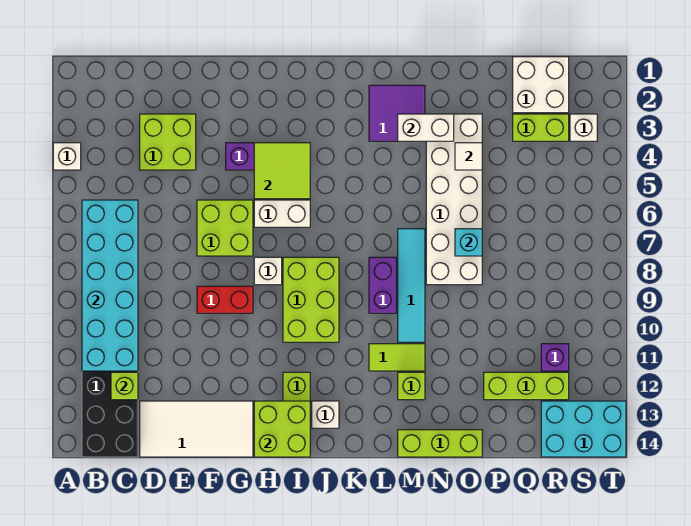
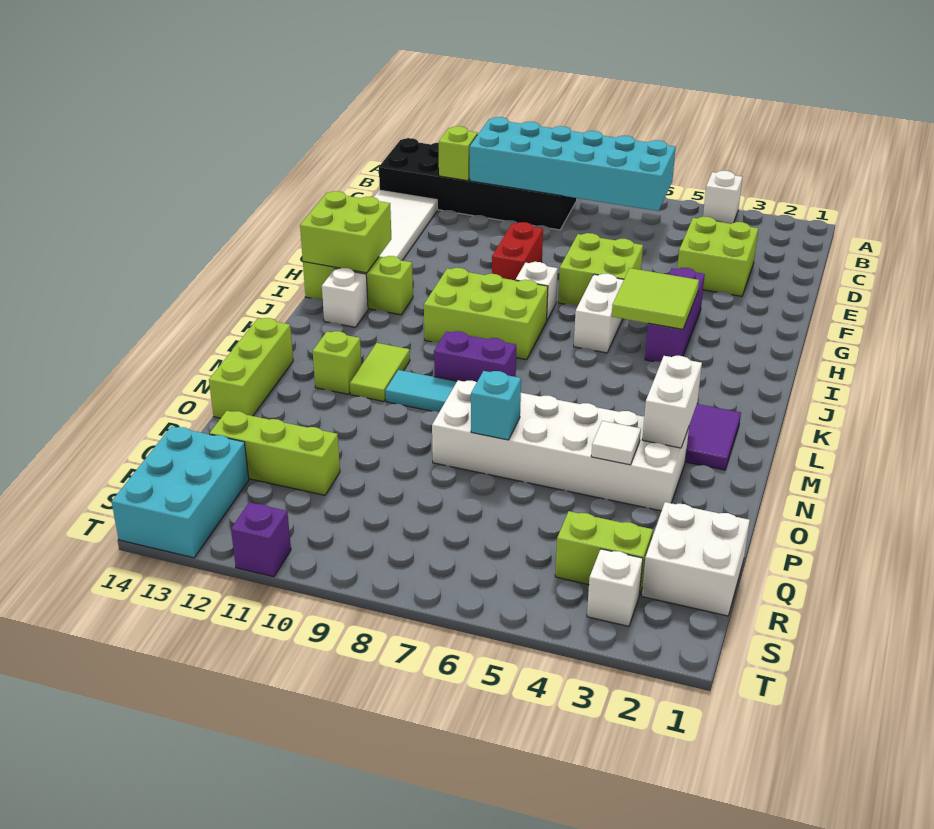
lime brick P12:R12 level 1 -> lime brick Q11:Q13 level 1
lime brick Q3:R3 level 1 -> lime brick R3:R4 level 1
purple brick R11 level 1 -> purple brick T11 level 1

